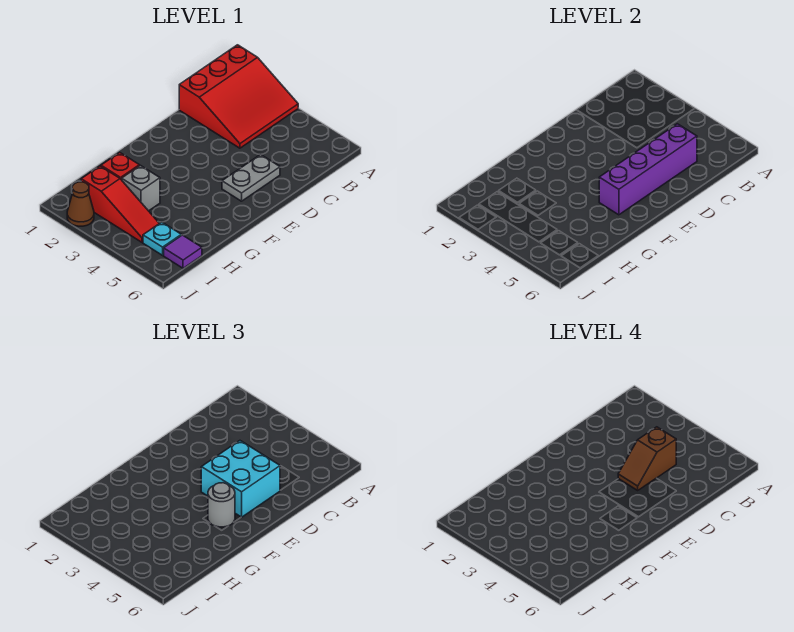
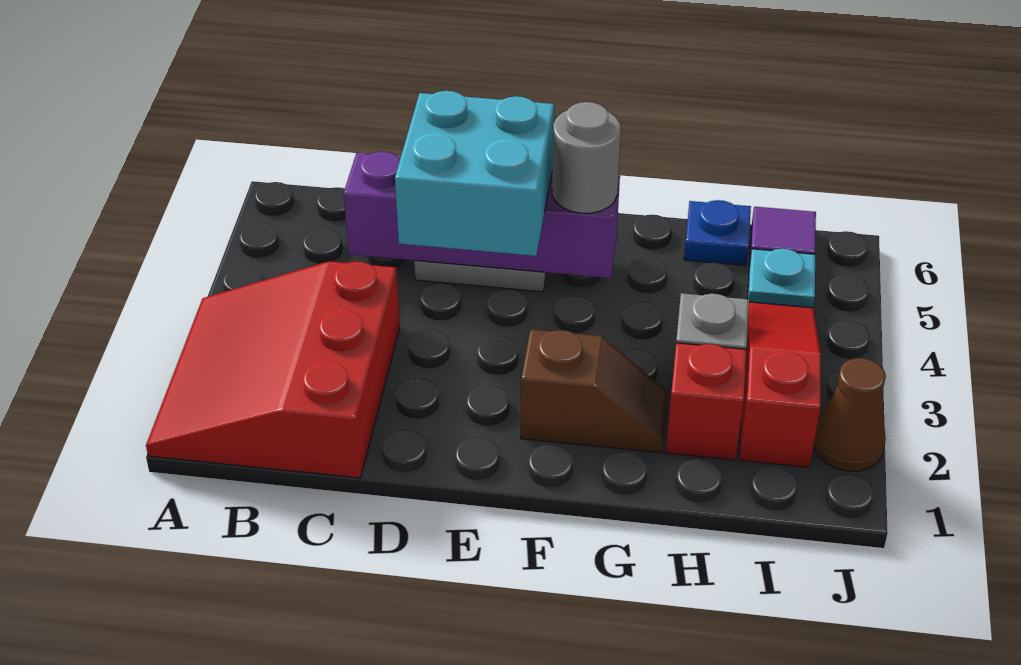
red slope A1:C3 level 1 top 1 -> red slope A1:C3 level 1 top C
brown slope C4:D4 level 4 top C -> brown slope F2:G2 level 1 top F
none -> blue plate H6 level 1

